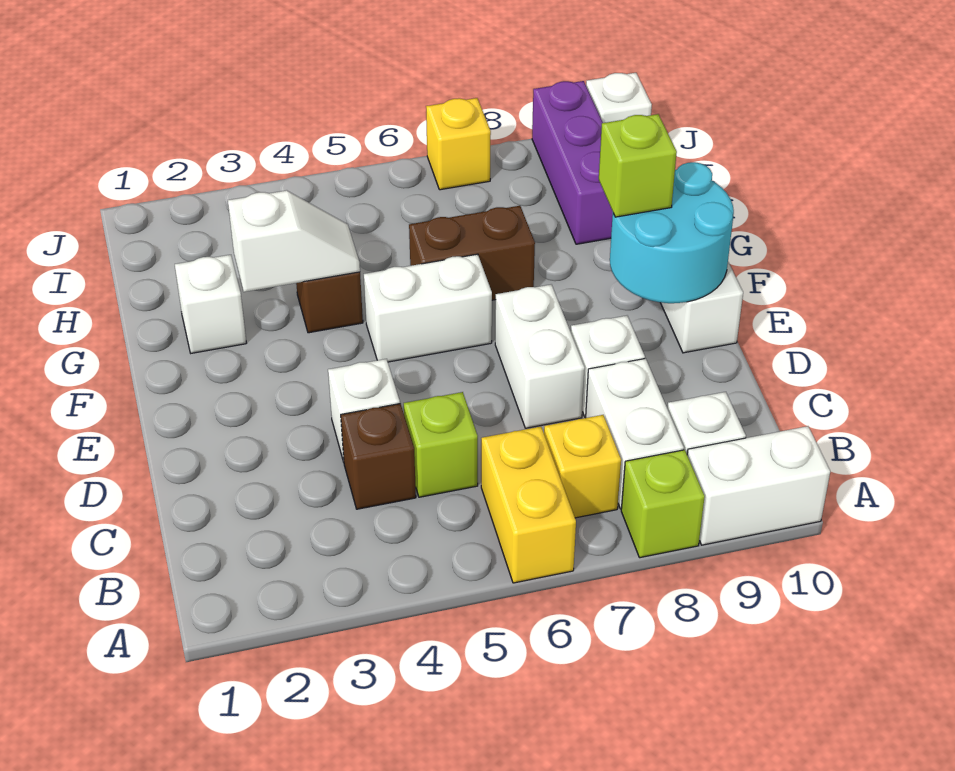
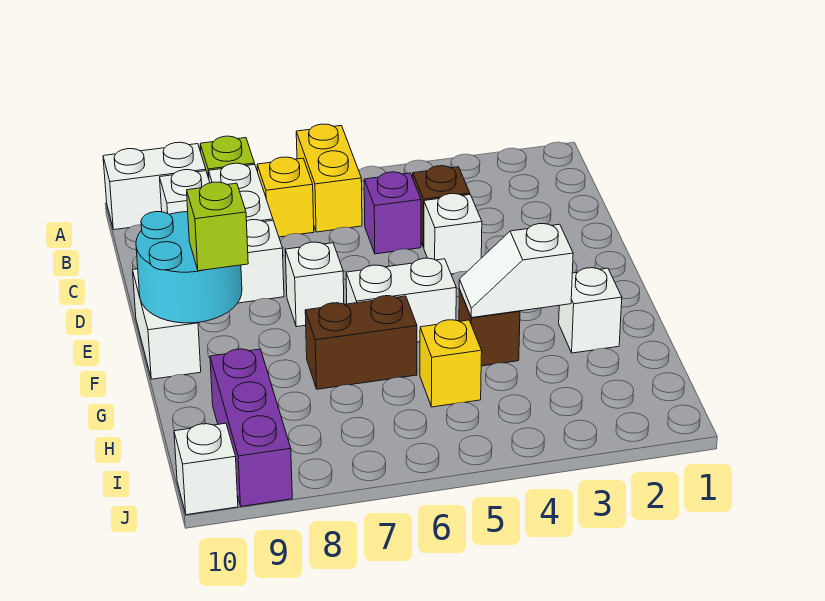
lime brick C5 level 1 -> purple brick C5 level 1
white brick D7:E7 level 1 -> white brick E7 level 1
yellow brick J7 level 1 -> yellow brick H5 level 1

